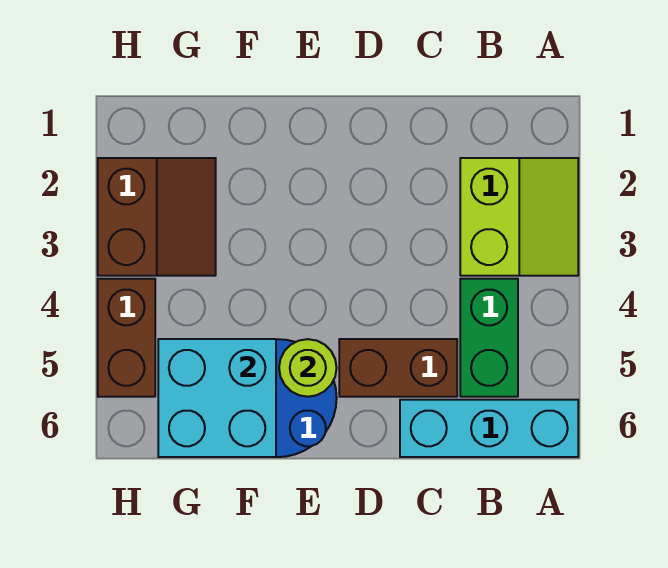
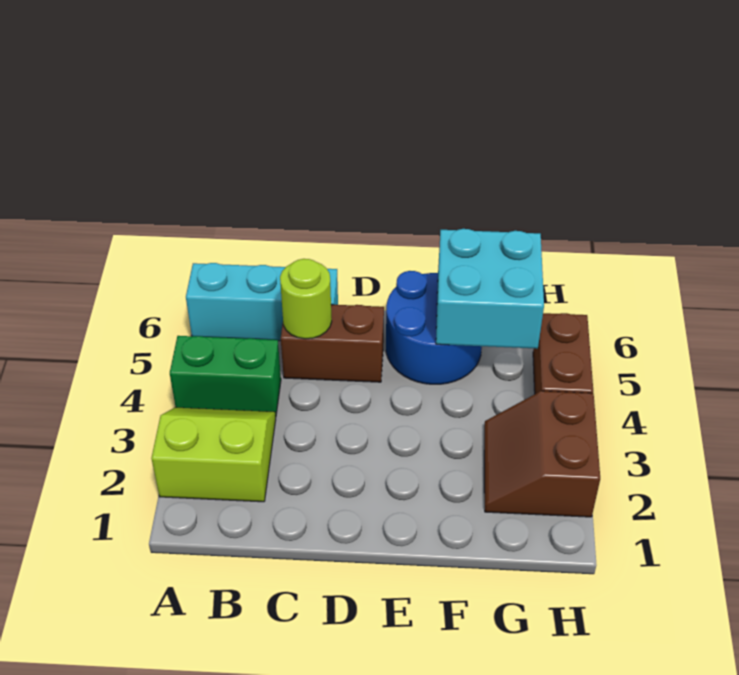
lime slope A2:B3 level 1 top B -> lime slope A2:B3 level 1 top 2
green brick B4:B5 level 1 -> green brick A4:B4 level 1
lime round brick E5 level 2 -> lime round brick C5 level 2

